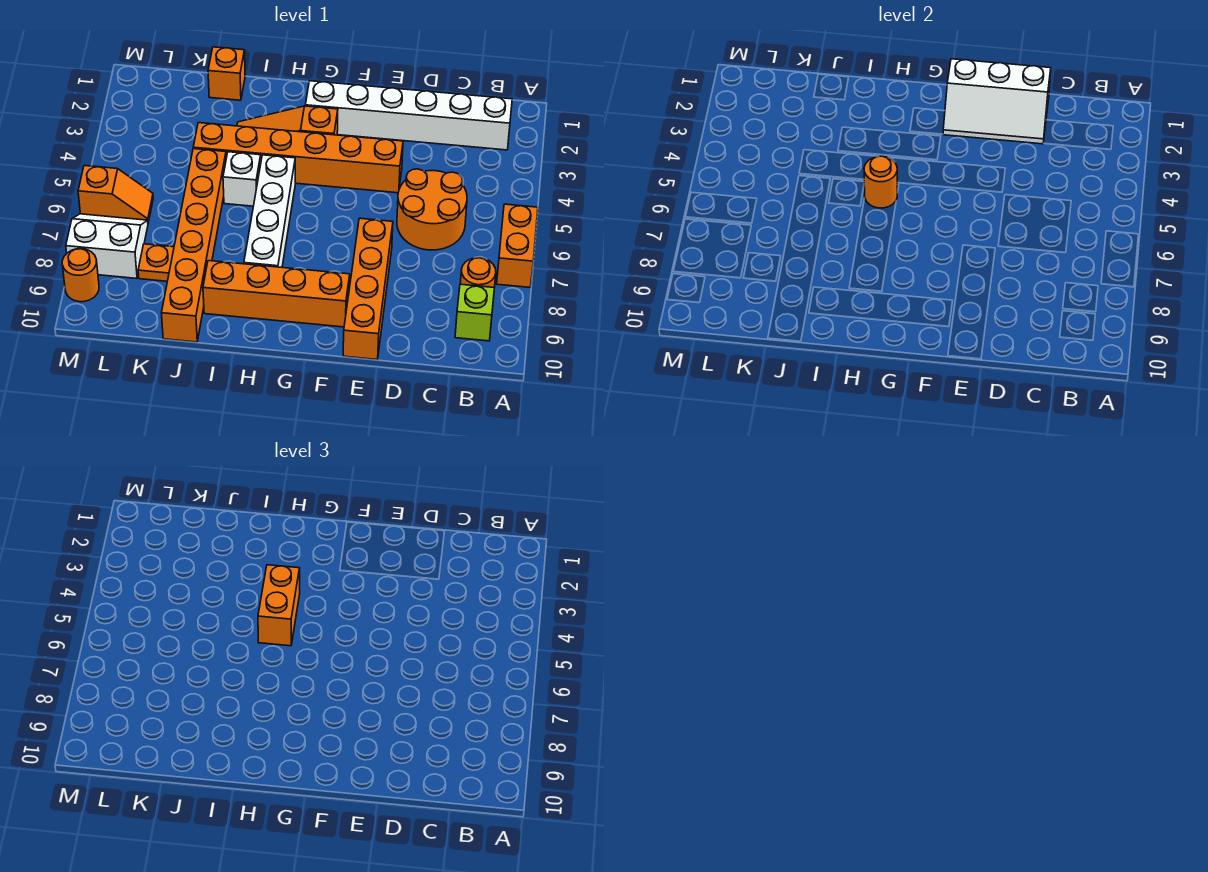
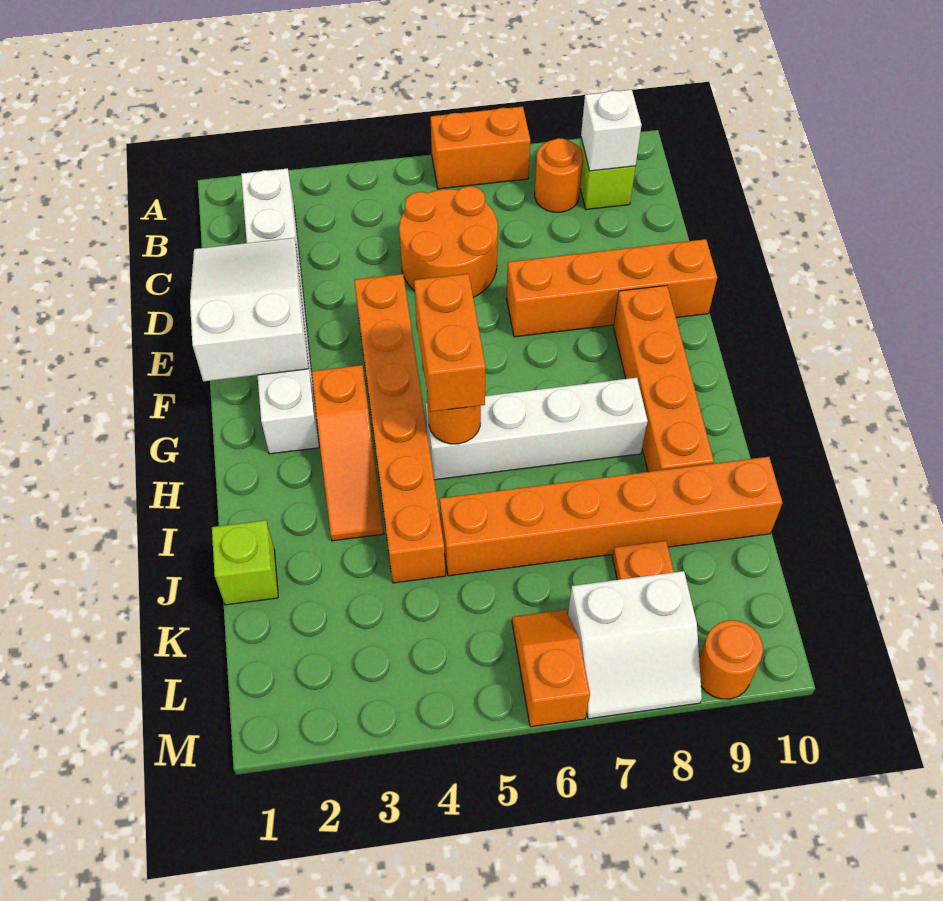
white slope D1:F2 level 2 top 1 -> white slope D1:F2 level 2 top F
orange brick H4:H5 level 3 -> orange brick G5:H5 level 3
white brick I5 level 1 -> white brick B9 level 2
orange brick J1 level 1 -> lime brick J1 level 1
white slope L7:M8 level 1 top 8 -> white slope L7:M8 level 1 top L

